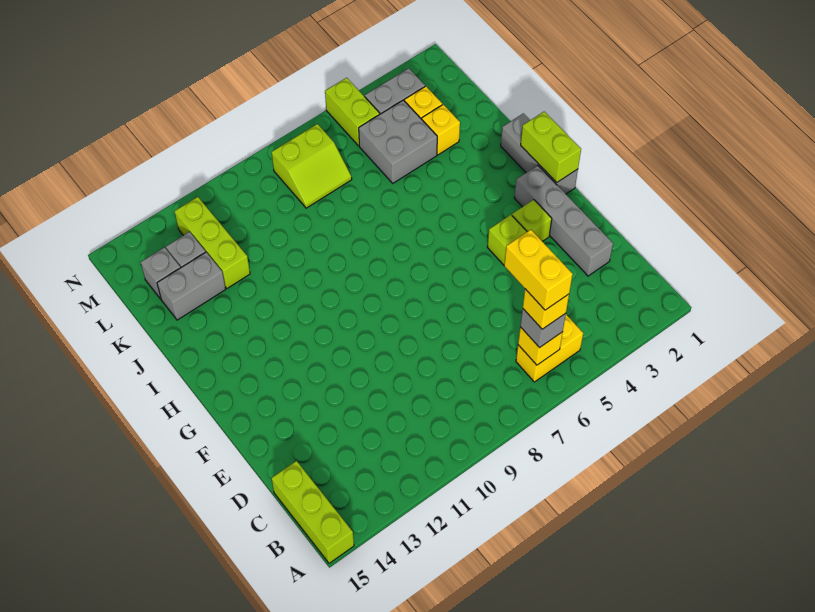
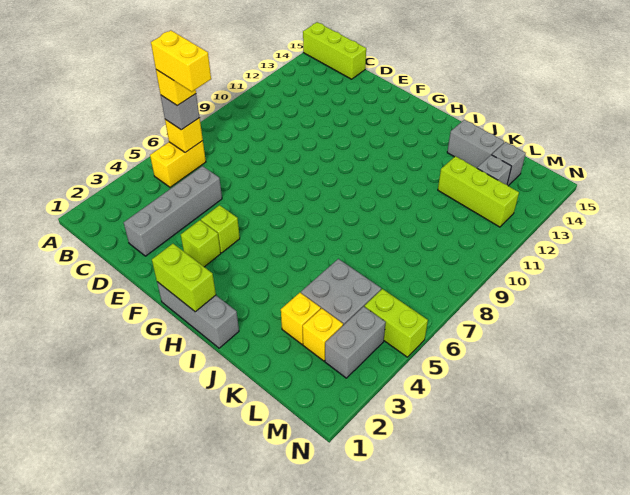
grey brick D2:G2 level 1 -> grey brick D2:D5 level 1
grey brick K13:K14 level 1 -> grey brick J14:K14 level 1
lime slope L7:M8 level 1 top M -> none

